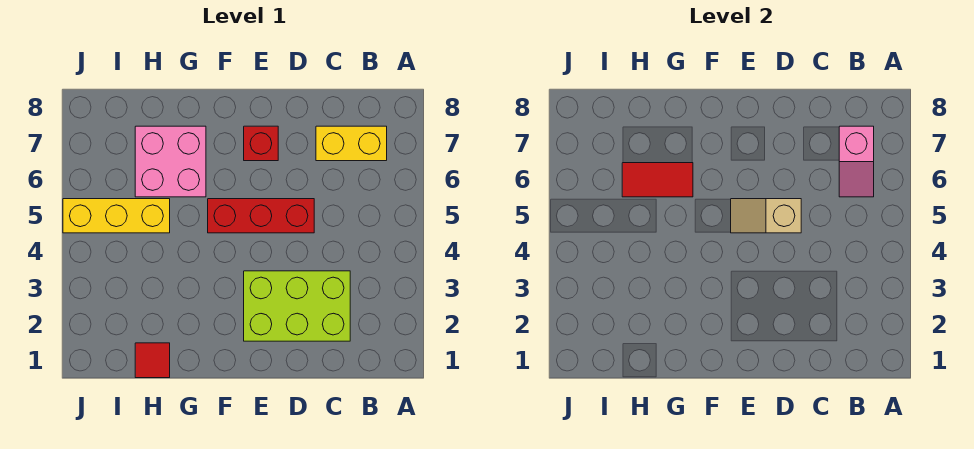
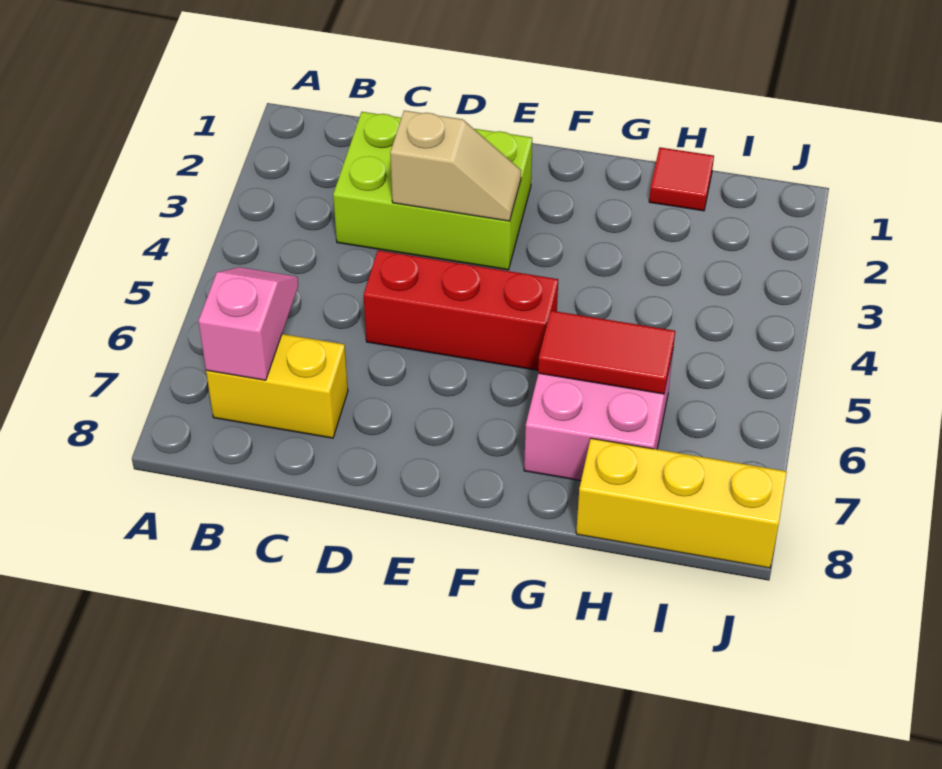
tan slope D5:E5 level 2 top D -> tan slope D3:E3 level 2 top D
red brick E7 level 1 -> none
yellow brick H5:J5 level 1 -> yellow brick H8:J8 level 1

